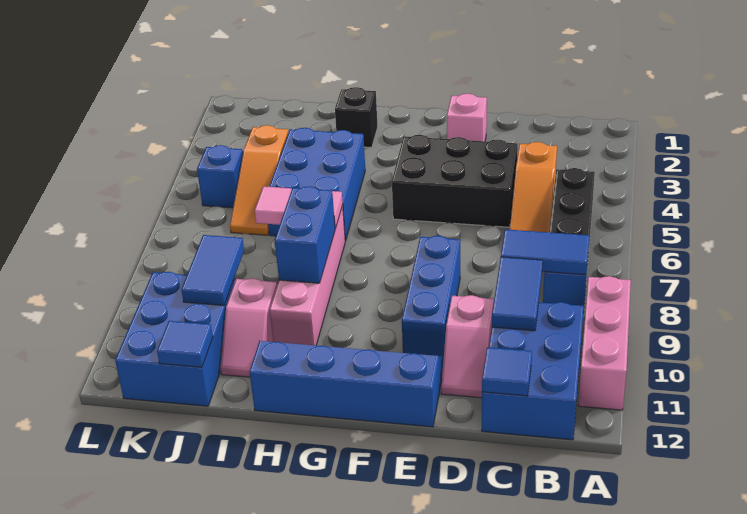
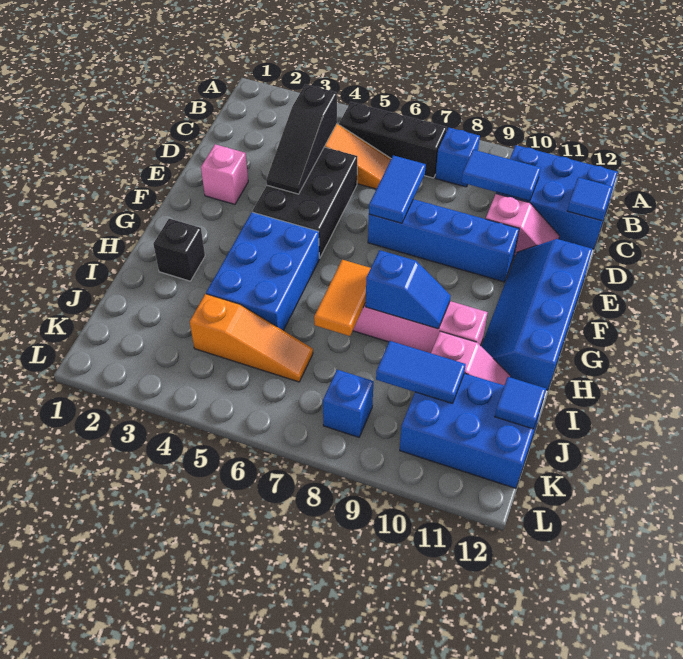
pink brick A9:A11 level 1 -> none
blue tile B8:C8 level 2 -> blue tile D7:E7 level 2
none -> black slope C4:E4 level 2 top C
blue brick E8:E10 level 1 -> blue brick E7:E10 level 1
blue brick H4:I6 level 1 -> blue brick G4:I5 level 1
pink tile H7:I7 level 2 -> orange tile H7:I7 level 2
blue brick H8:H9 level 2 -> blue slope H8:H9 level 2 top 8
blue brick K5 level 1 -> blue brick K8 level 1

